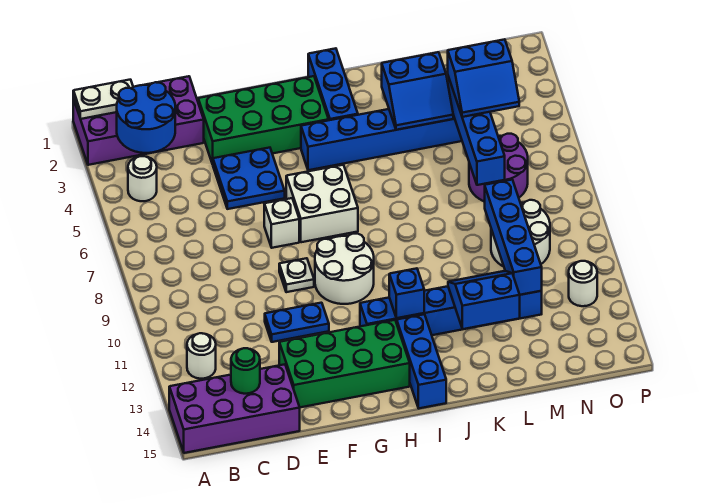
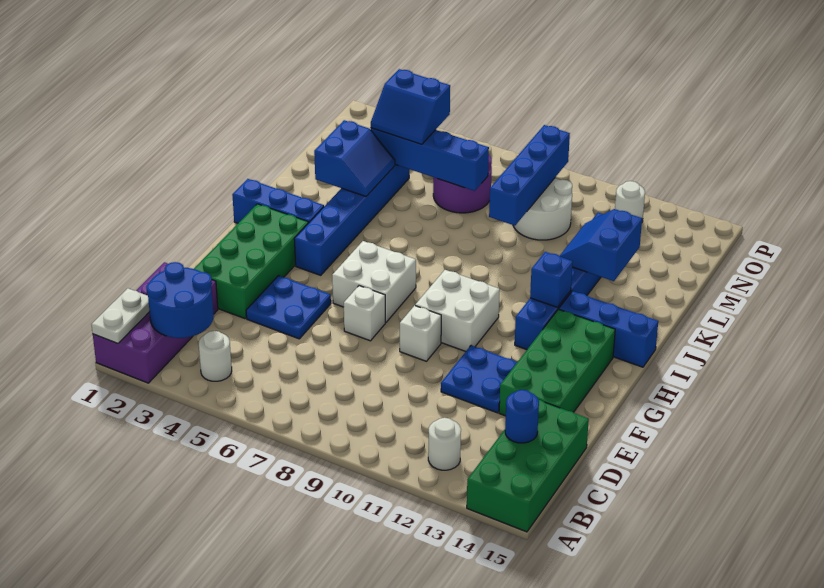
purple brick A14:D15 level 1 -> green brick A14:D15 level 1
green round brick C14 level 2 -> blue round brick C14 level 2
blue plate E11:F11 level 1 -> blue plate E11:F12 level 1
white plate F9 level 1 -> white brick F9 level 1
white round brick G9:H10 level 1 -> white brick G9:H10 level 1
blue slope M4:N5 level 3 top 4 -> blue slope M4:N5 level 3 top N
blue brick M9:M12 level 2 -> blue brick L9:O9 level 2

